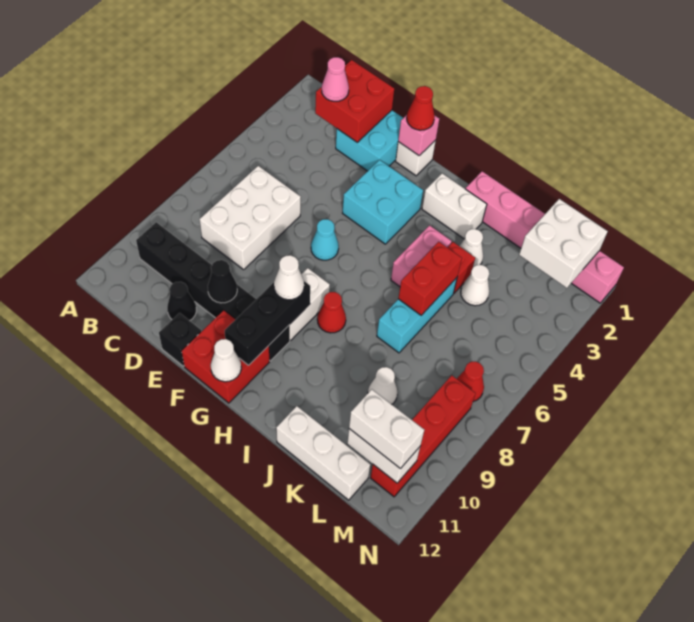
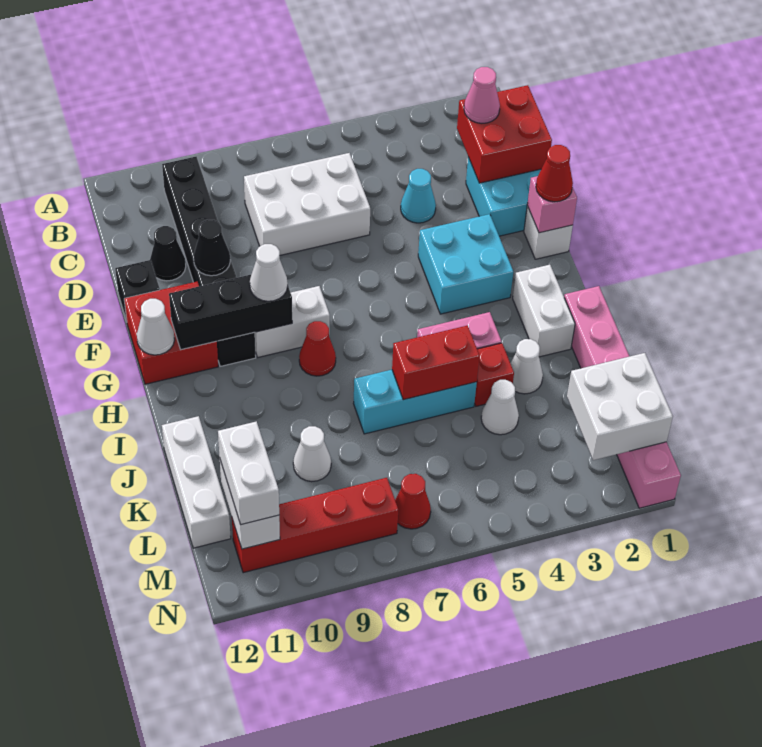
cyan cone F6 level 1 -> cyan cone D4 level 1

